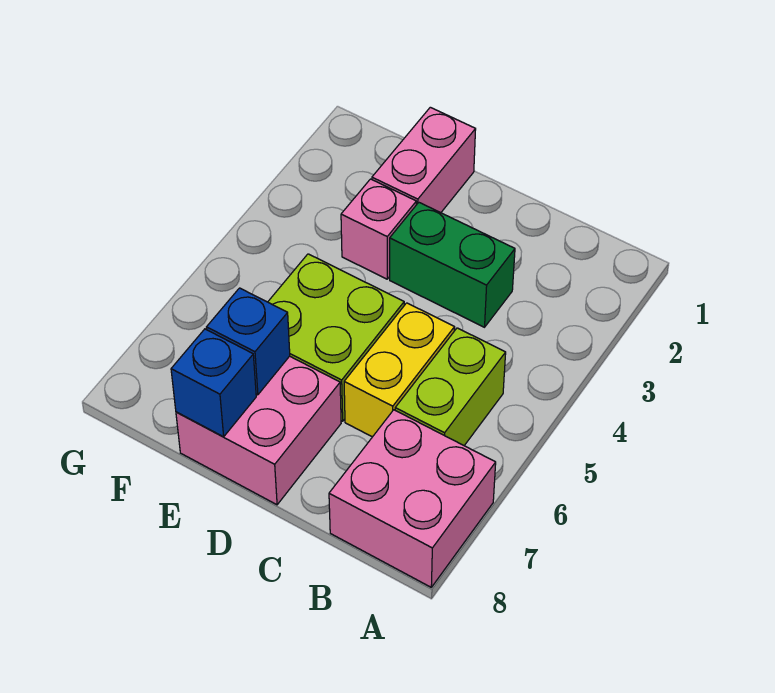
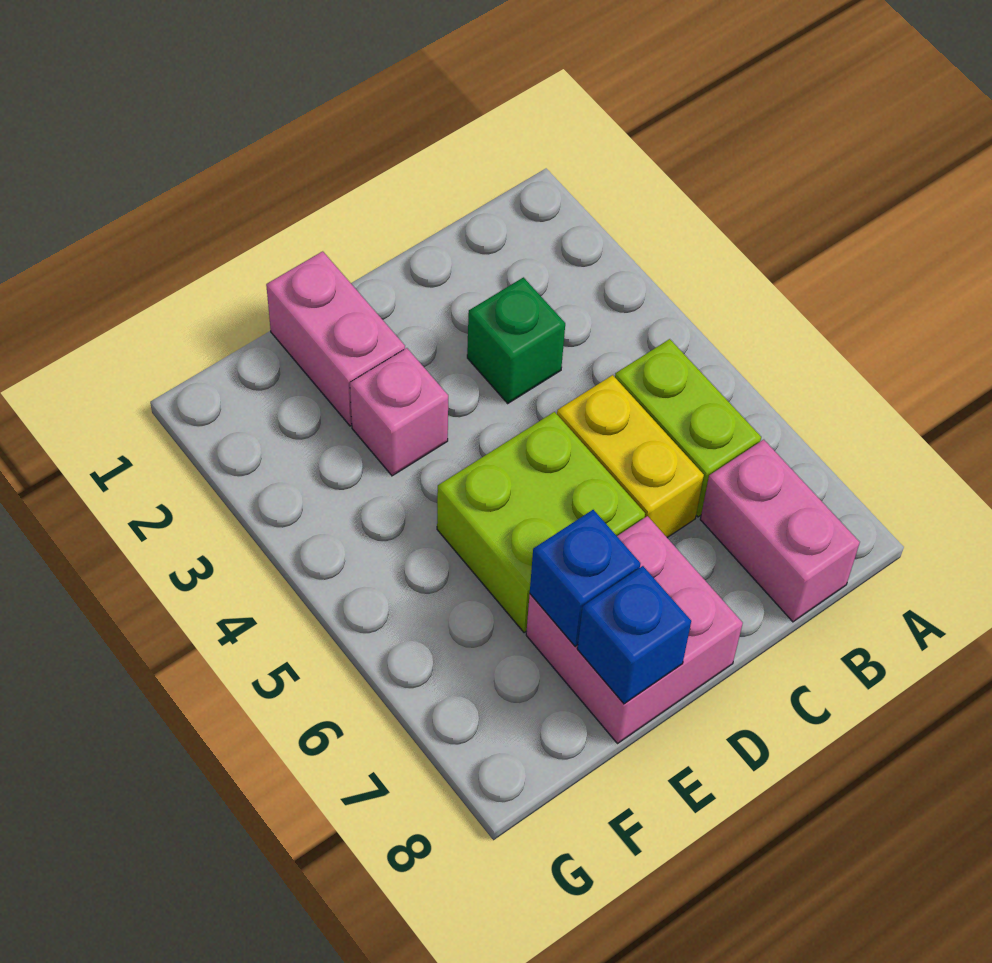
pink brick A7:B8 level 1 -> pink brick B7:B8 level 1
green brick C3:D3 level 1 -> green brick C3 level 1

